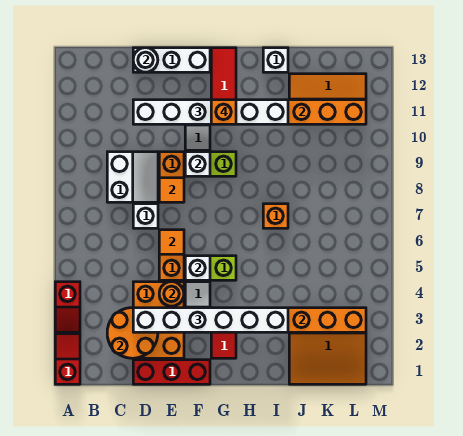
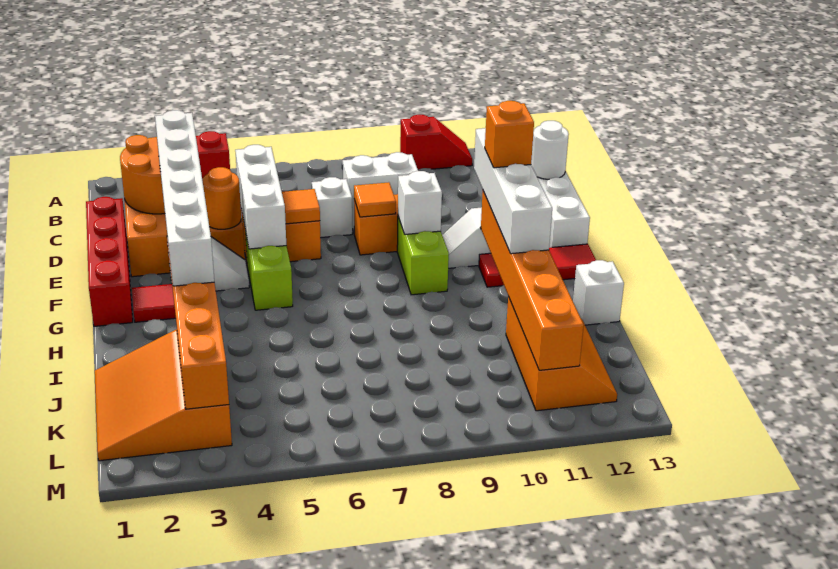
red slope A1:A2 level 1 top 1 -> red slope A10:A11 level 1 top 10
red brick D1:F1 level 1 -> red brick D1:G1 level 1
white brick D11:I11 level 3 -> white brick F11:I11 level 3
white brick F5 level 2 -> white brick D5:F5 level 2
orange brick I7 level 1 -> none

